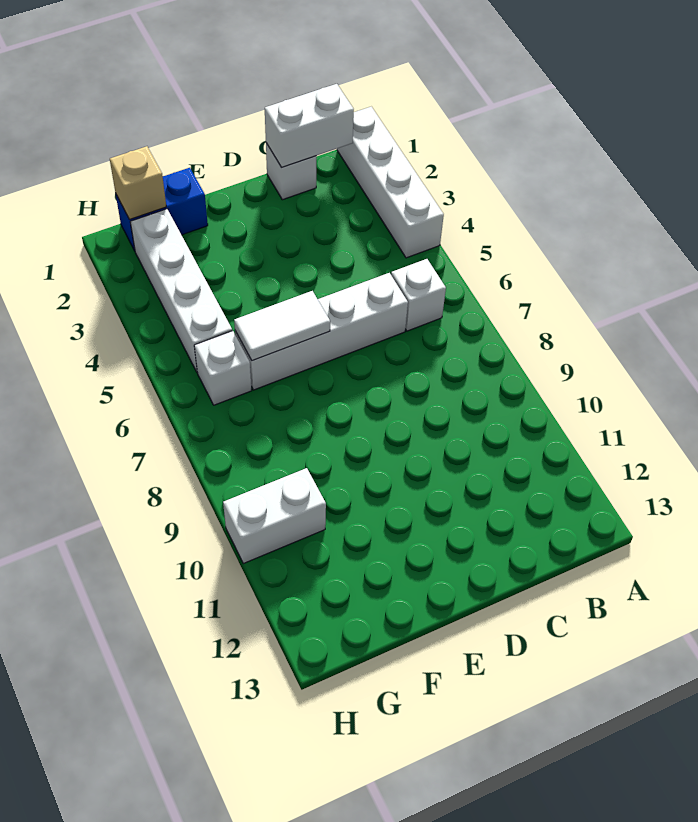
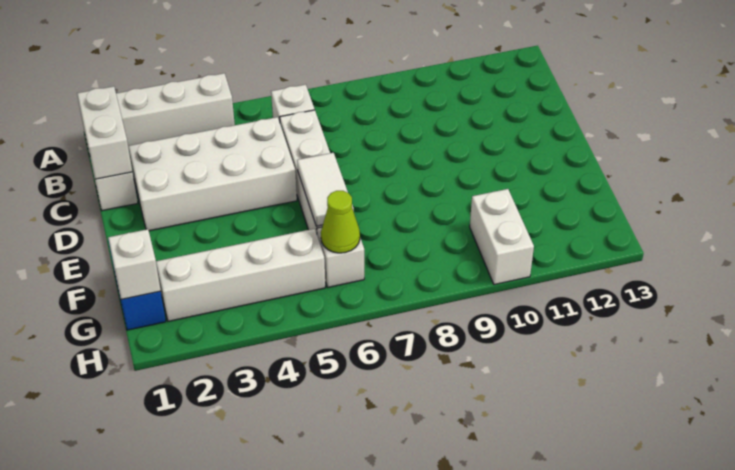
none -> white brick C2:D5 level 1
tan brick G1 level 2 -> white brick G1 level 2
none -> lime cone G6 level 2

